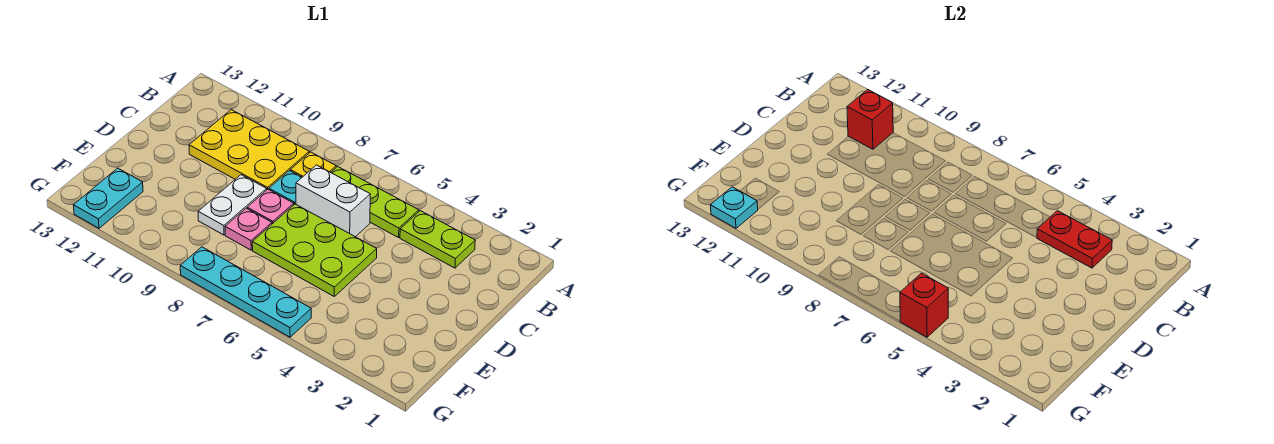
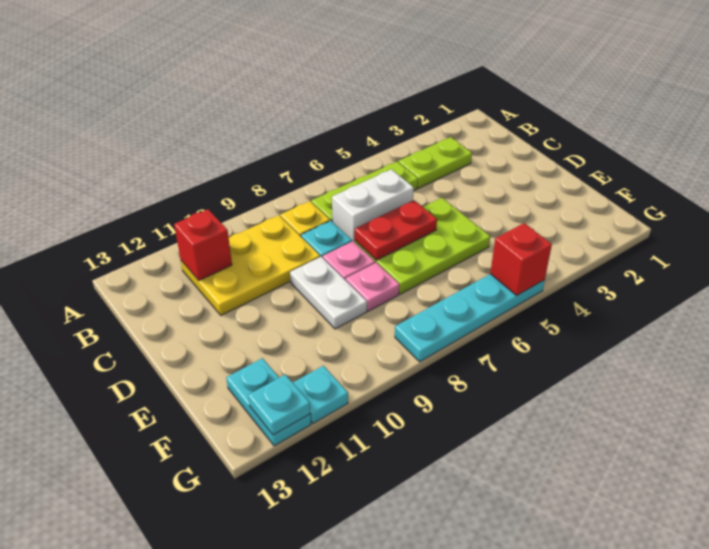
red plate B3:B4 level 2 -> red plate D6:D7 level 2
none -> cyan plate G11 level 1

